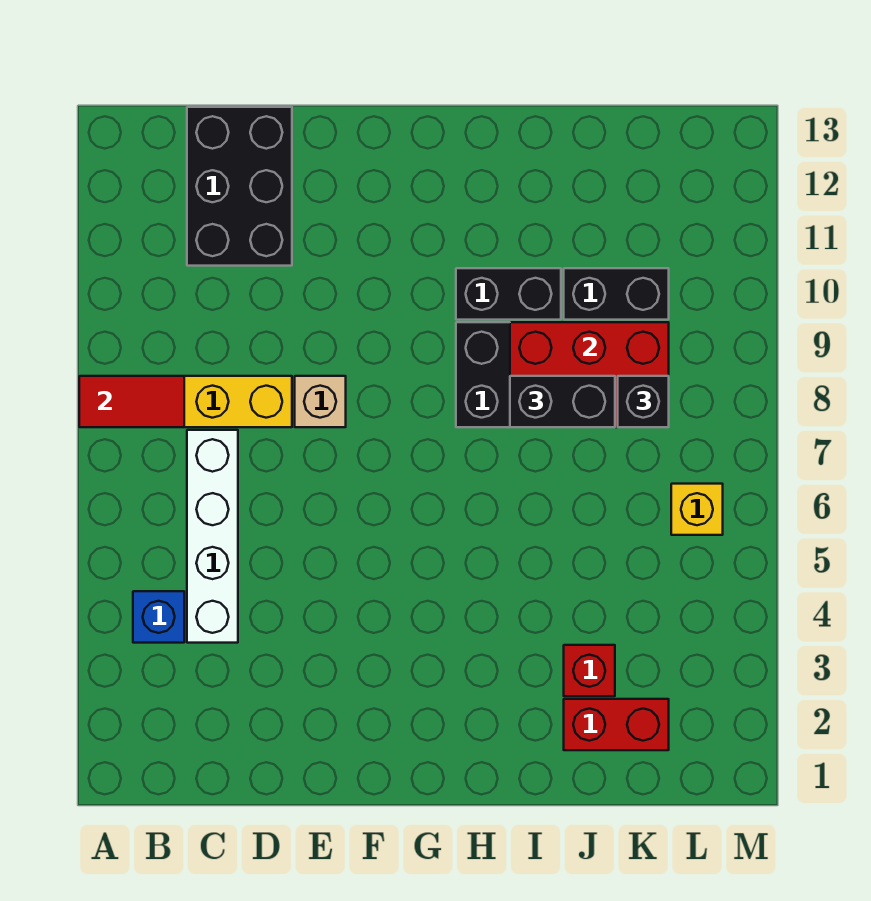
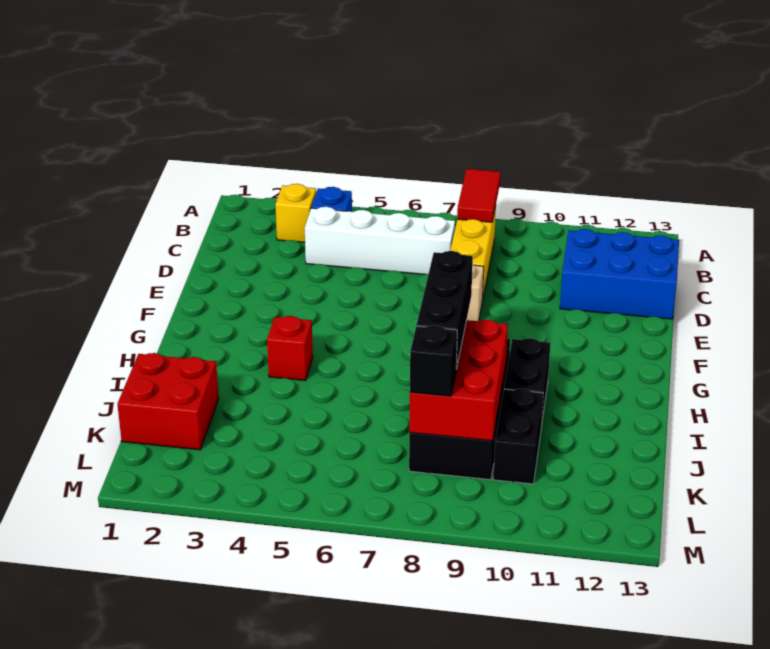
black brick C11:D13 level 1 -> blue brick C11:D13 level 1
black brick I8:J8 level 3 -> black brick H8:J8 level 3
red brick J2:K2 level 1 -> red brick J1:K2 level 1
red brick J3 level 1 -> red brick H4 level 1
yellow brick L6 level 1 -> yellow brick B3 level 1

